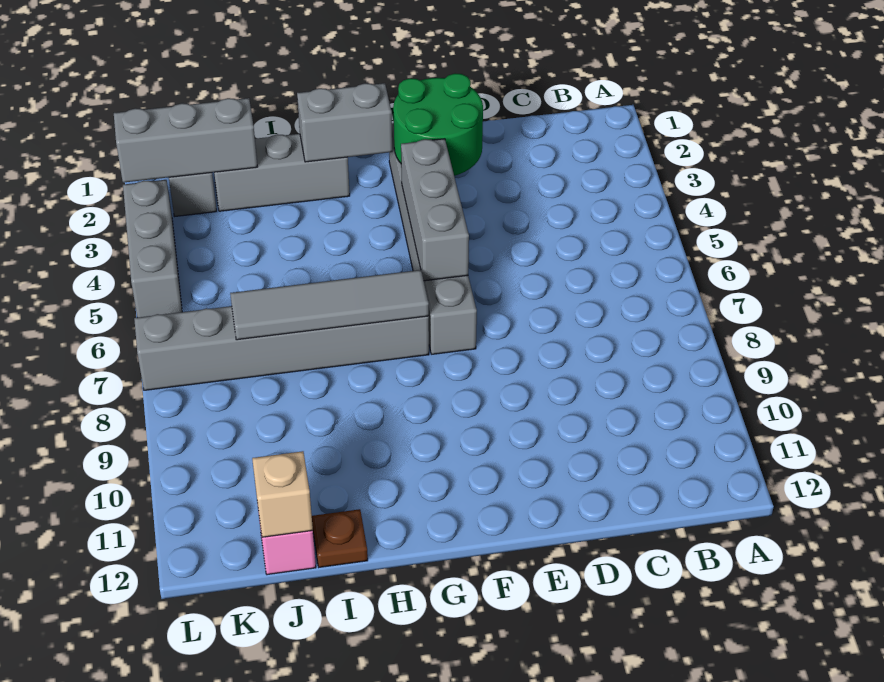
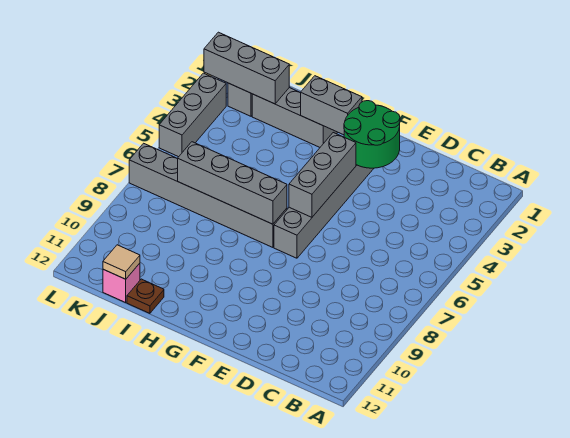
grey tile G7:J7 level 2 -> grey brick G7:J7 level 2
tan brick J12 level 2 -> tan tile J12 level 2

